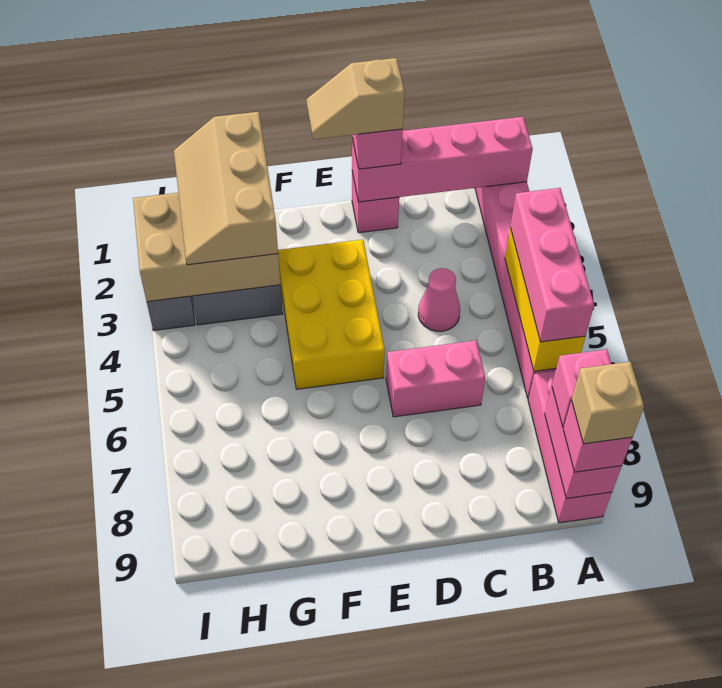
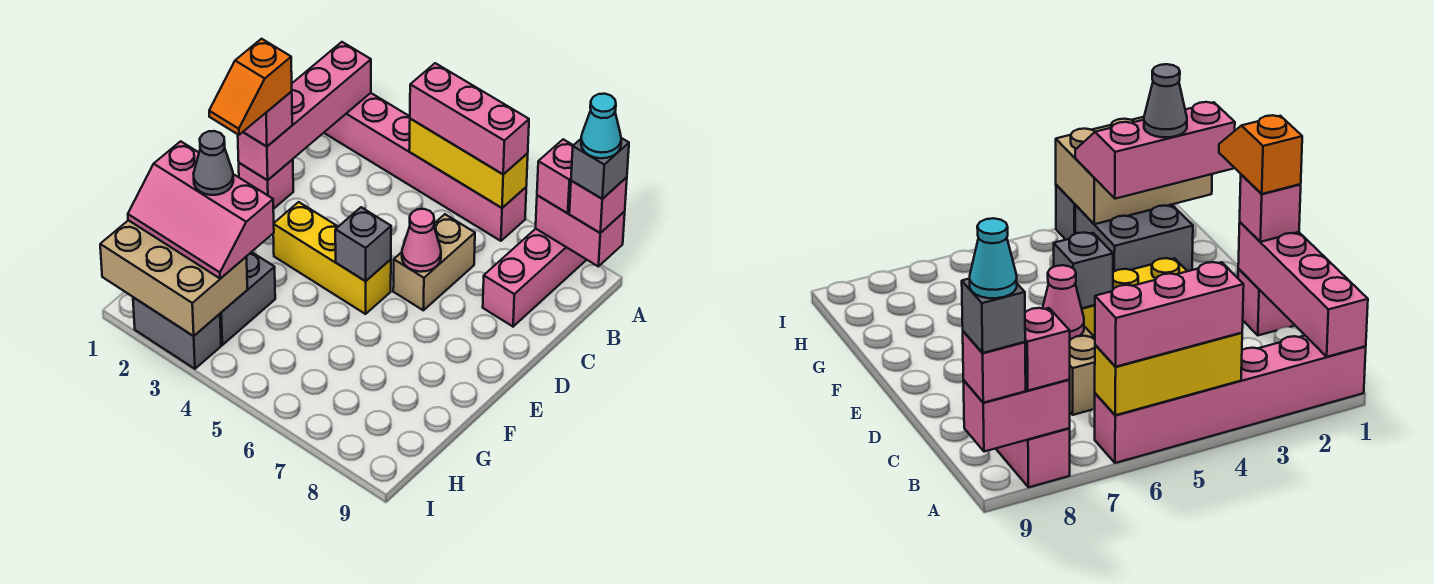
pink brick A7:A9 level 1 -> pink brick A8:C8 level 1
tan brick A9 level 4 -> grey brick A9 level 4
none -> cyan cone A9 level 5
pink cone C4 level 1 -> pink cone D6 level 2
pink brick C6:D6 level 1 -> tan brick C6:D6 level 1
tan slope D1:E1 level 4 top D -> orange slope D1:E1 level 4 top D
yellow brick E3:F5 level 1 -> yellow brick E3:E5 level 1
none -> grey brick E5 level 2
tan slope G1:H3 level 3 top G -> pink slope G1:H3 level 3 top G
tan brick G2:I3 level 2 -> tan brick H1:I3 level 2
none -> grey cone G2 level 4

